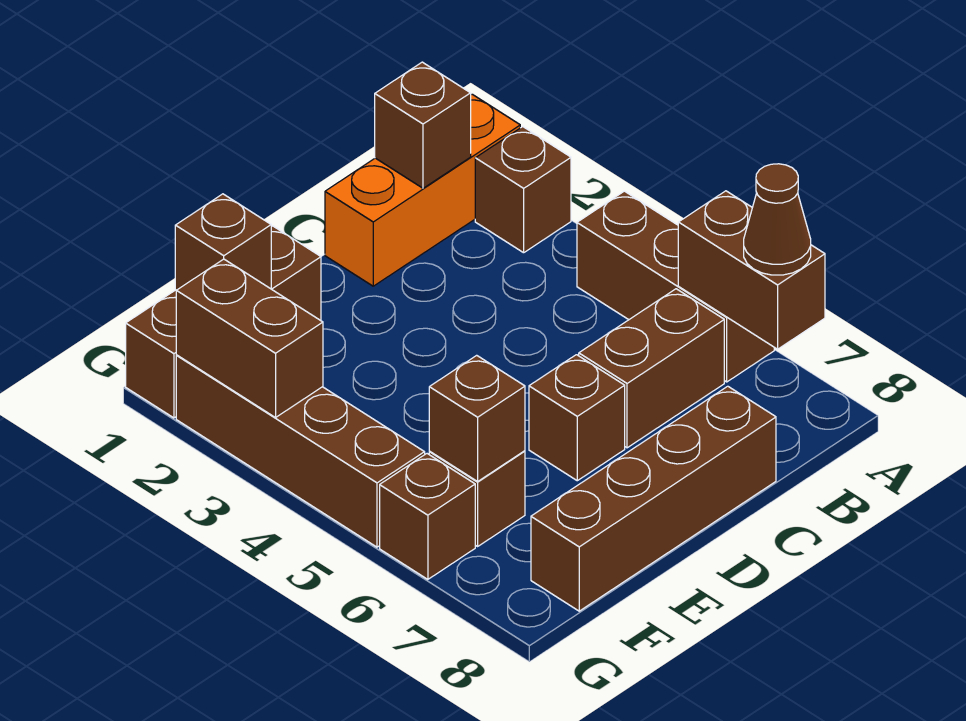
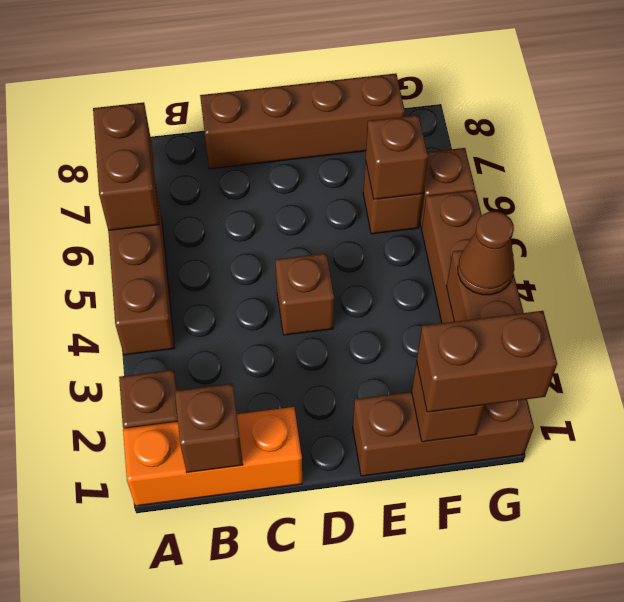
brown cone A7 level 3 -> brown cone G3 level 3
brown brick B6:C6 level 1 -> brown brick F1:G1 level 3
brown brick D6 level 1 -> brown brick D4 level 1

